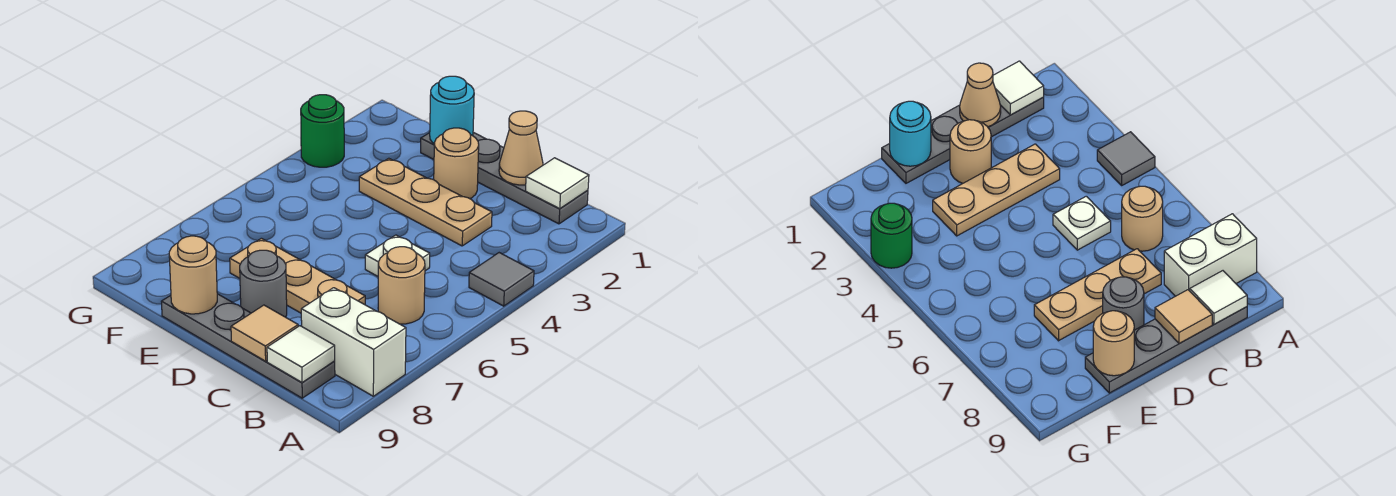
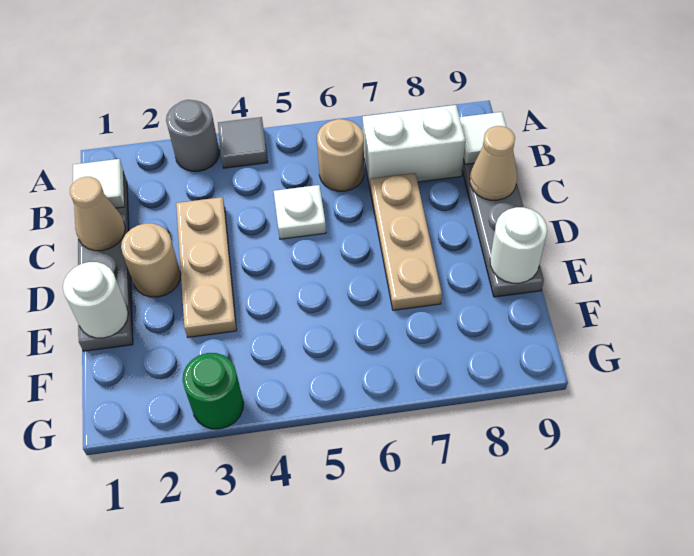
white brick A8:B8 level 1 -> white brick B7:B8 level 1
tan tile C9 level 2 -> tan cone C9 level 2
grey round brick D8 level 1 -> grey round brick A3 level 1
cyan round brick E1 level 2 -> white round brick E1 level 2
tan round brick E9 level 2 -> white round brick E9 level 2

